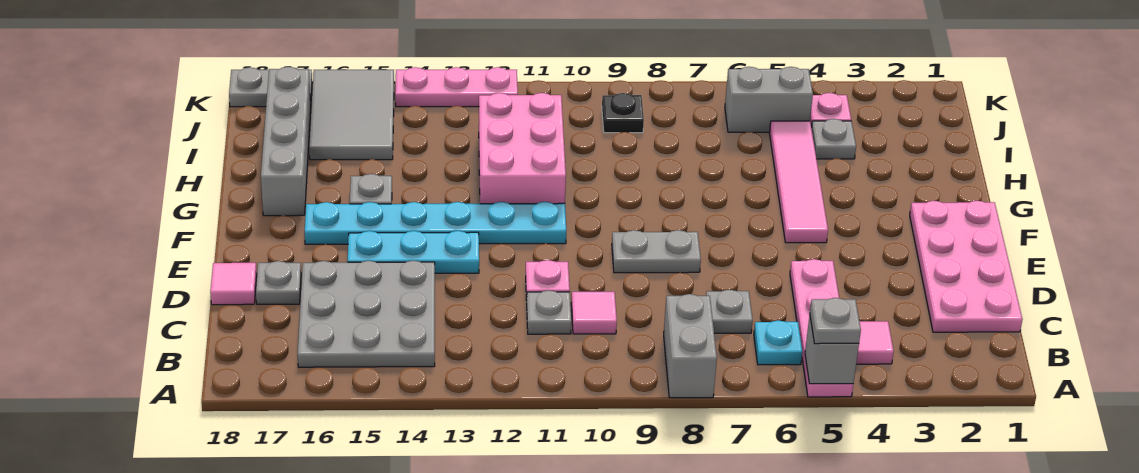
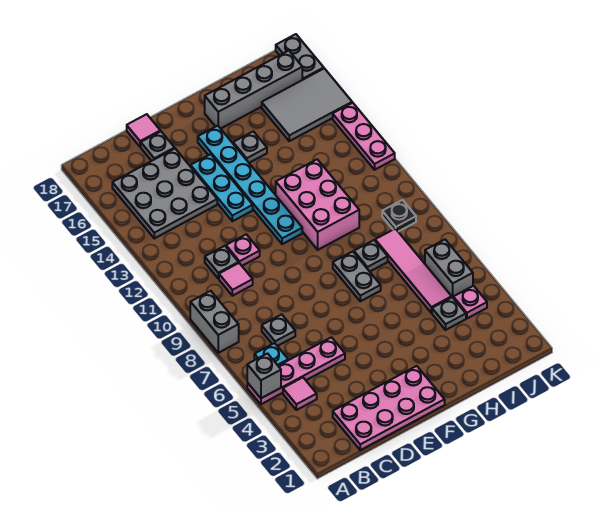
grey plate A5 level 3 -> grey plate H8 level 1
grey brick A8:B8 level 1 -> grey brick A8:A9 level 1
grey plate E8:E9 level 1 -> grey plate G7:G8 level 1
pink tile F5:I5 level 1 -> pink tile I5:I8 level 1
pink brick G11:I12 level 1 -> pink brick G10:H12 level 1

